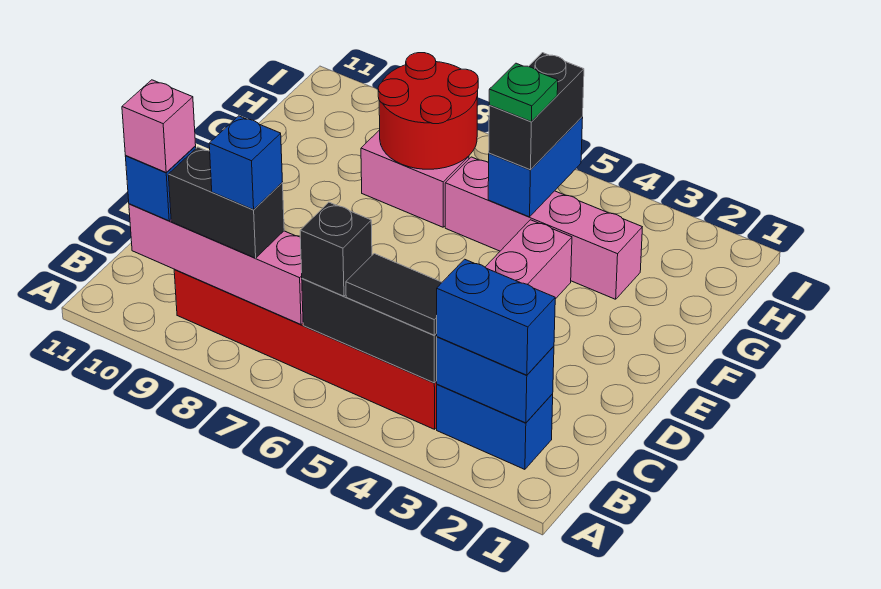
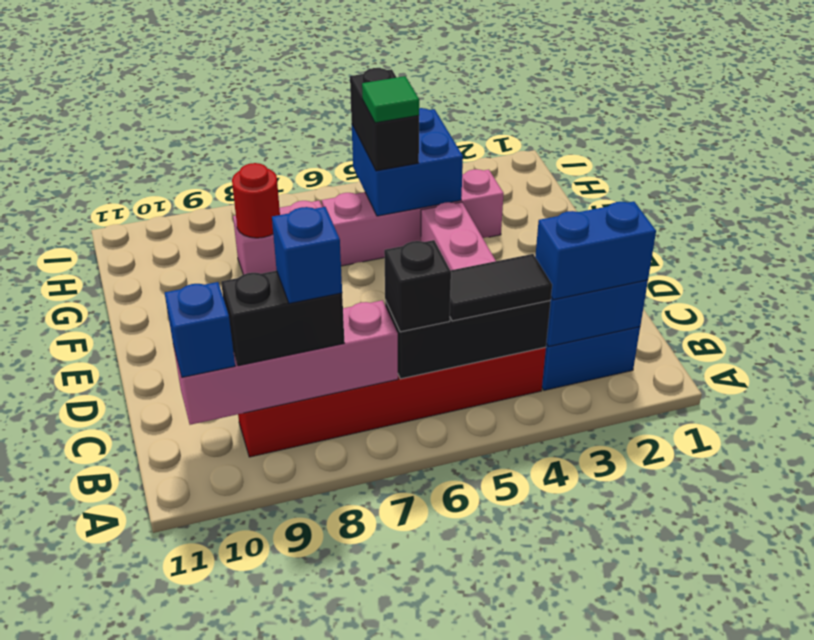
pink brick B10 level 4 -> none
blue brick G5:H5 level 2 -> blue brick G4:H5 level 2
green plate G5 level 4 -> green tile G5 level 4
red round brick G7:H8 level 2 -> red round brick G8 level 2

